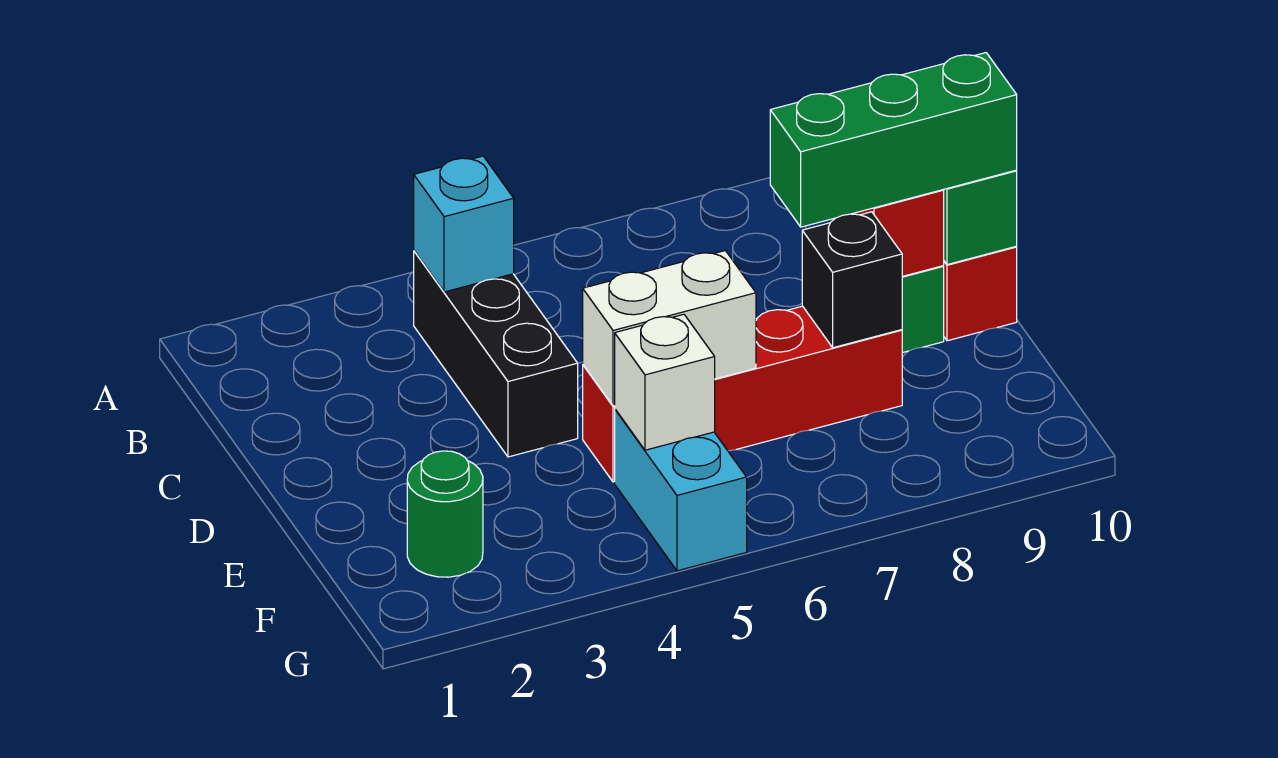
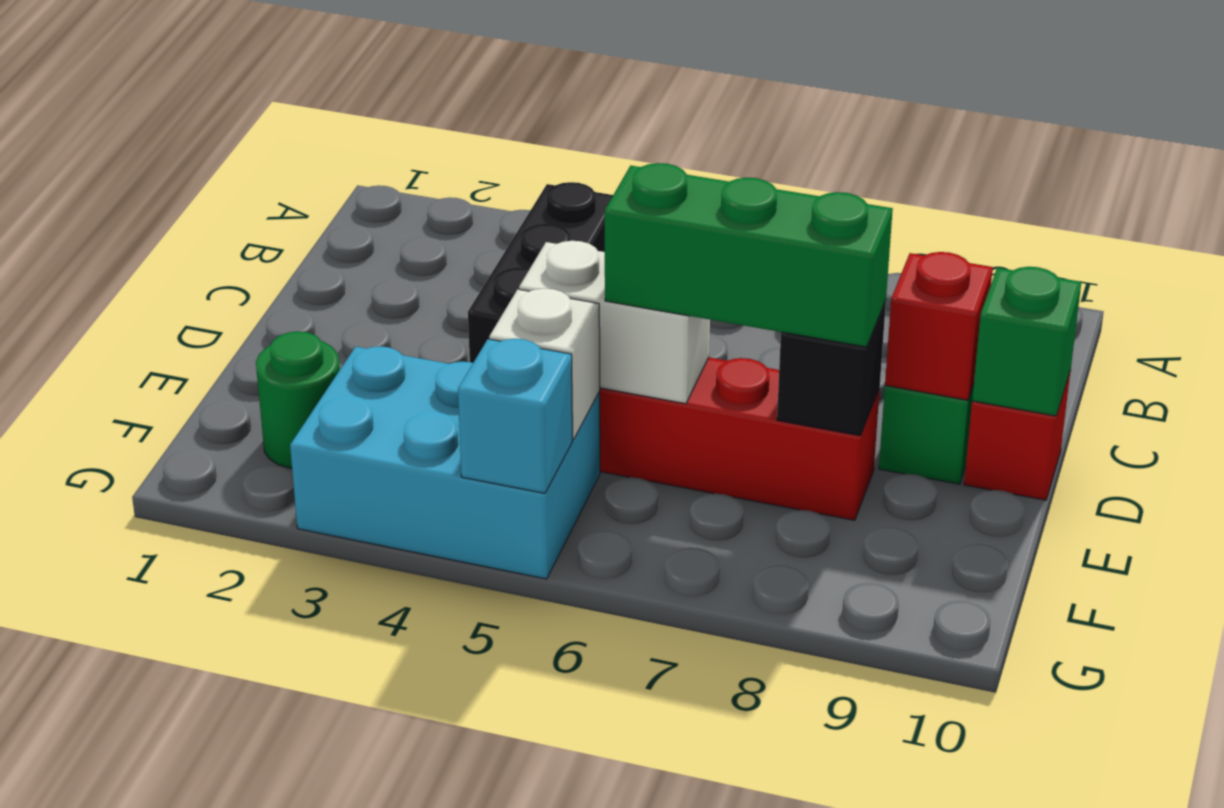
cyan brick B4 level 2 -> cyan brick G5 level 2
green brick D8:D10 level 3 -> green brick E6:E8 level 3
cyan brick F5:G5 level 1 -> cyan brick F3:G5 level 1

